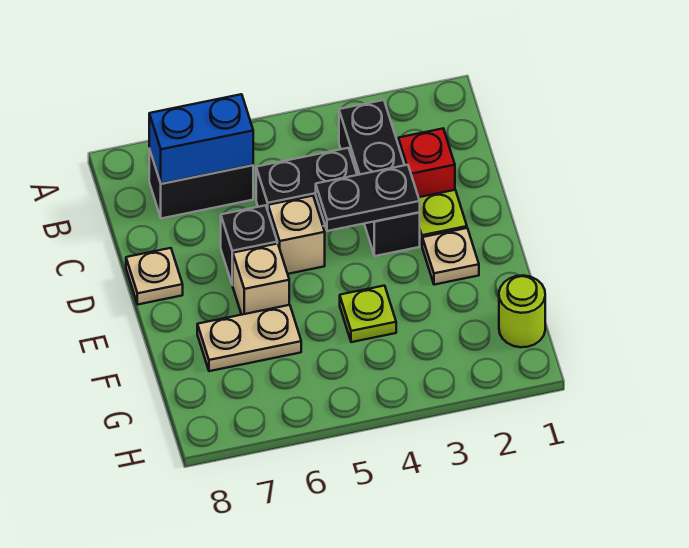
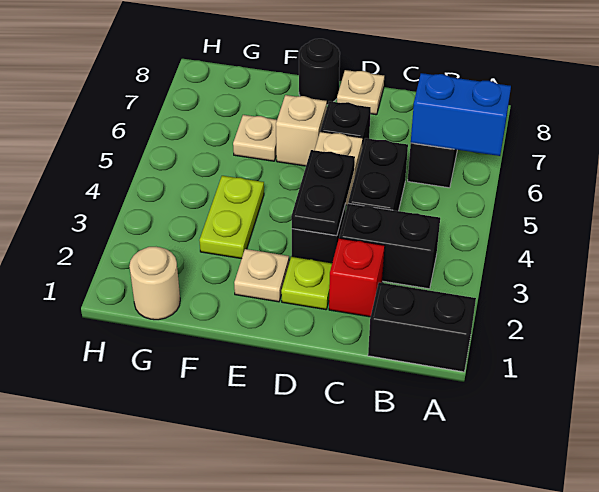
none -> black brick A1:B1 level 1
blue brick B6:B7 level 2 -> blue brick A6:B6 level 2
none -> black round brick E8 level 1
lime plate F4 level 1 -> lime plate F3:F4 level 1
tan plate F6:F7 level 1 -> tan plate F6 level 1
lime round brick G1 level 1 -> tan round brick G1 level 1

